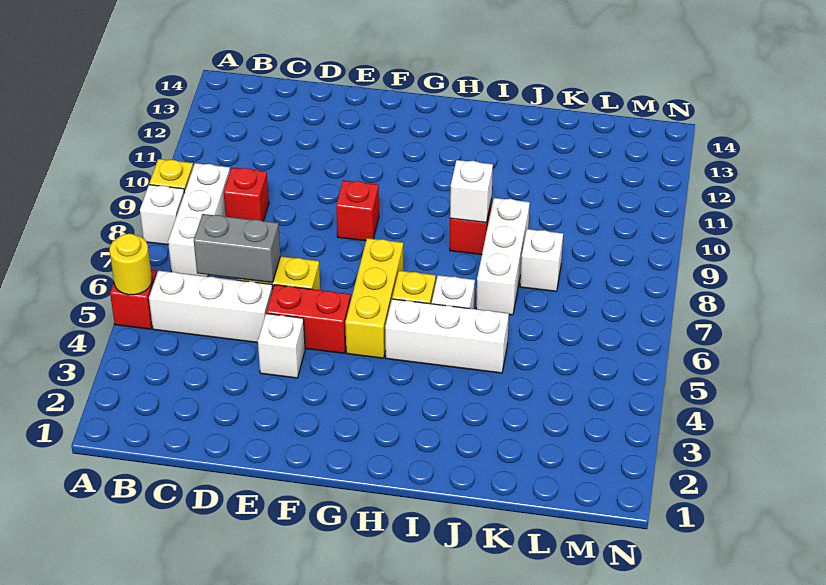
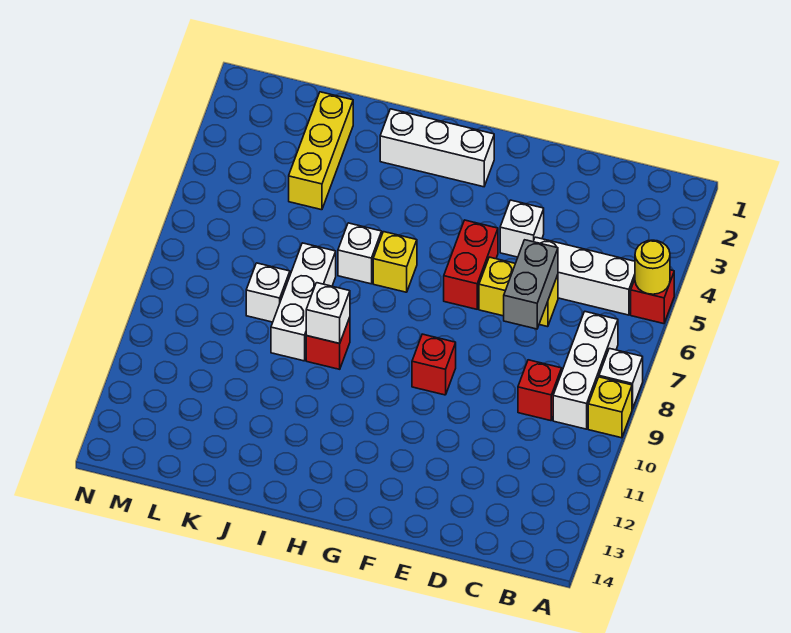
grey brick C6:D6 level 2 -> grey brick D6:D7 level 2
red brick E5:F5 level 1 -> red brick F5:F6 level 1
yellow brick G5:G7 level 1 -> yellow brick K2:K4 level 1
white brick H5:J5 level 1 -> white brick G2:I2 level 1

